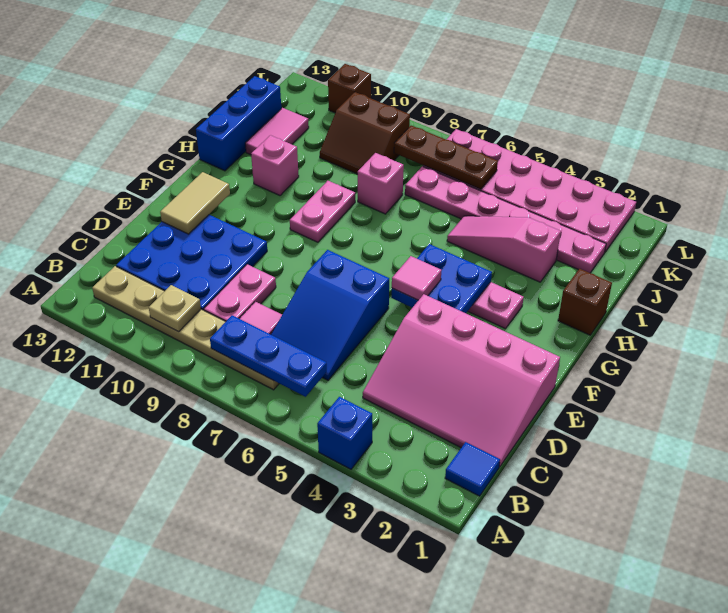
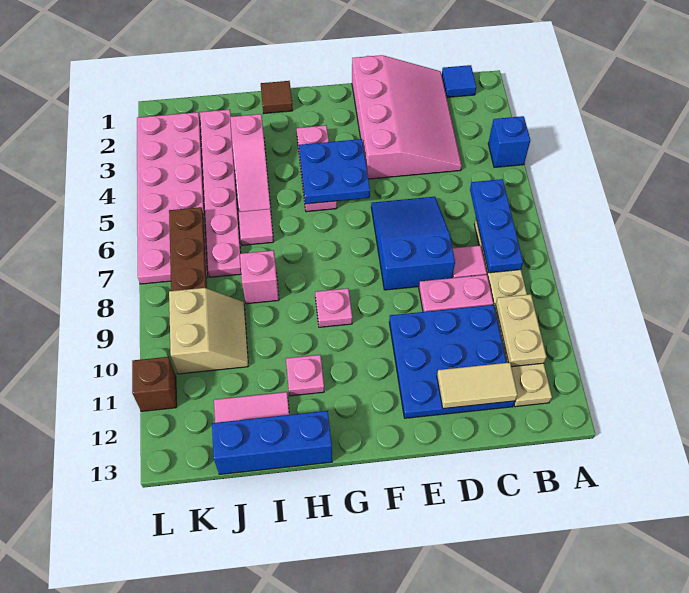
tan plate B10 level 2 -> tan plate B10:B11 level 2
blue slope C6:E7 level 1 top E -> blue slope D6:E8 level 1 top 8
tan tile E12:F12 level 2 -> tan tile C12:D12 level 2
pink tile F5 level 3 -> pink tile I6 level 1
pink plate G9:H9 level 1 -> pink plate G9 level 1
brown brick H1 level 1 -> brown tile H1 level 1
pink brick H11 level 1 -> pink plate H11 level 1
brown slope J9:K10 level 1 top K -> tan slope J9:K10 level 1 top K

